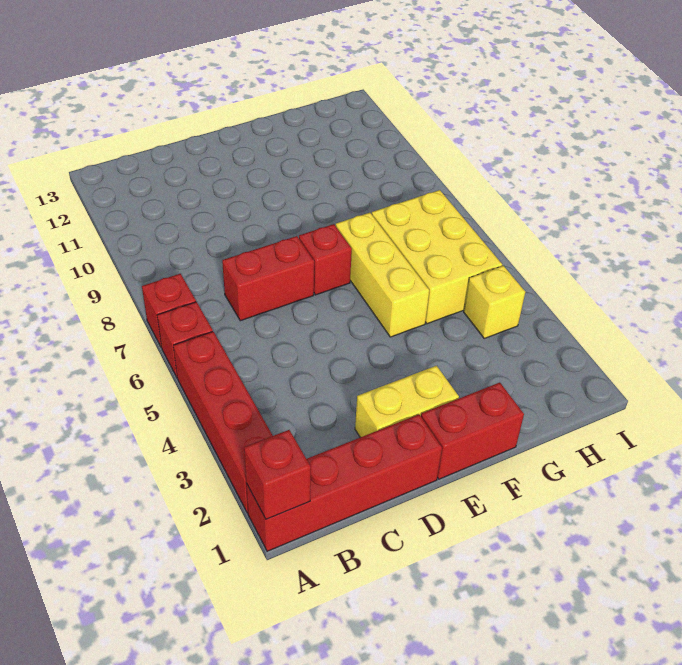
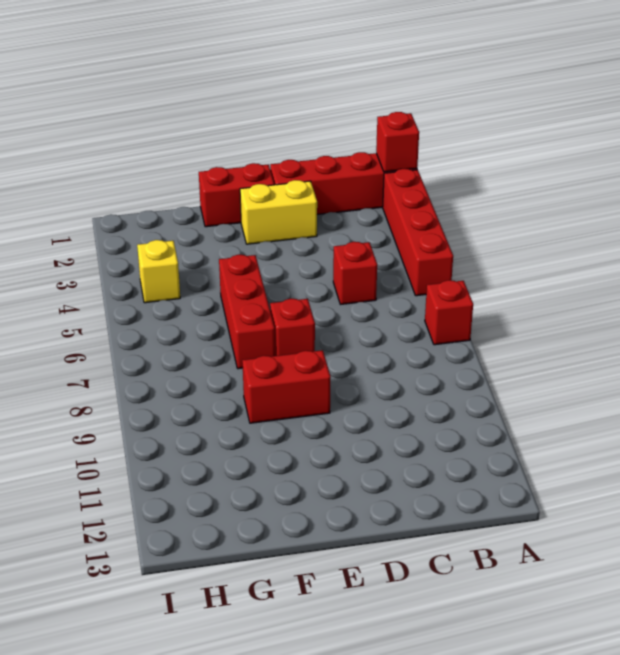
red brick A6 level 1 -> red brick C5 level 1
red brick C7:D7 level 1 -> red brick E9:F9 level 1
yellow brick F5:F7 level 1 -> red brick F5:F7 level 1
yellow brick G5:H7 level 1 -> none

